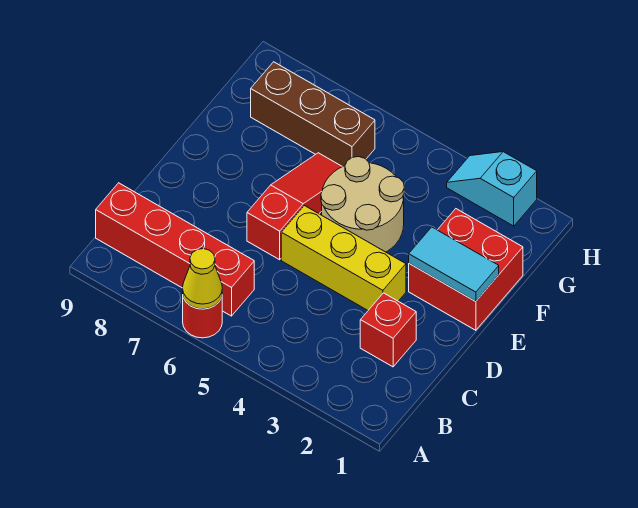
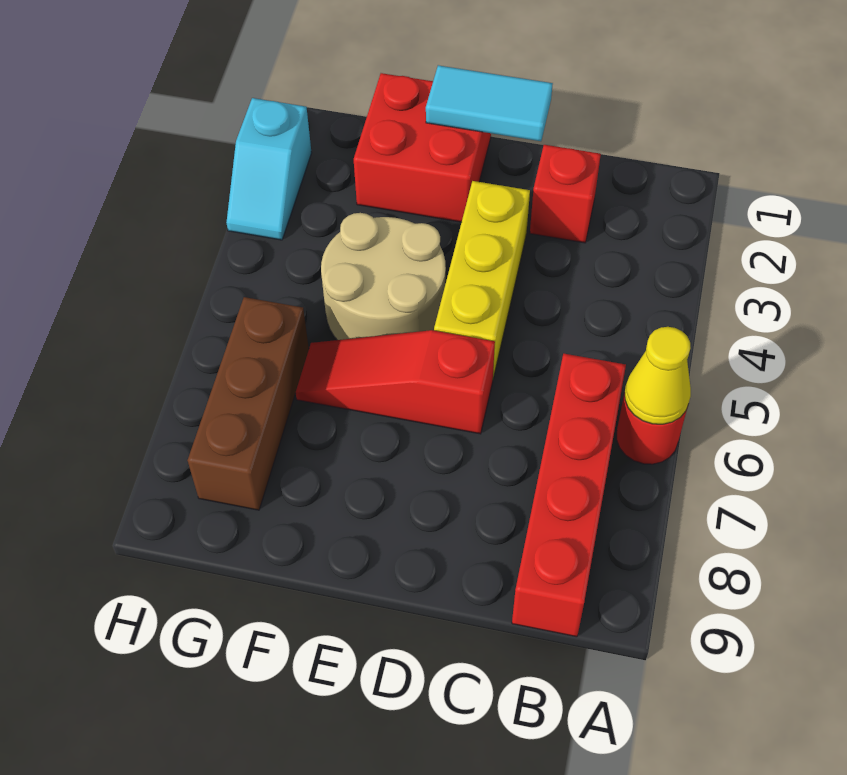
cyan tile E1:E2 level 2 -> cyan tile D1:E1 level 2

